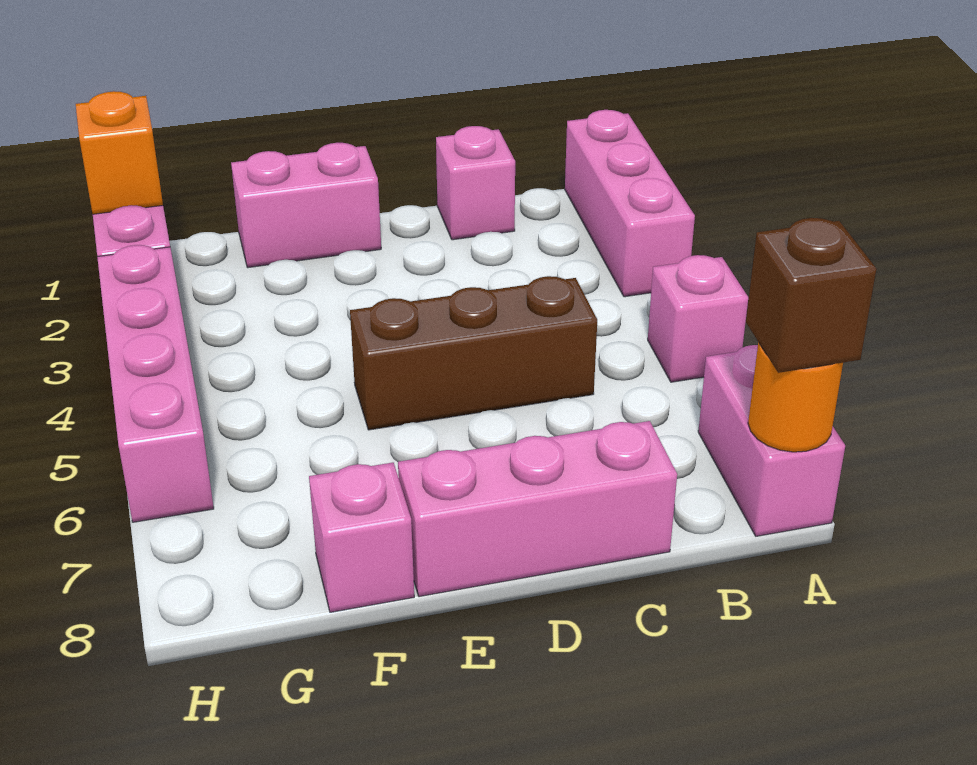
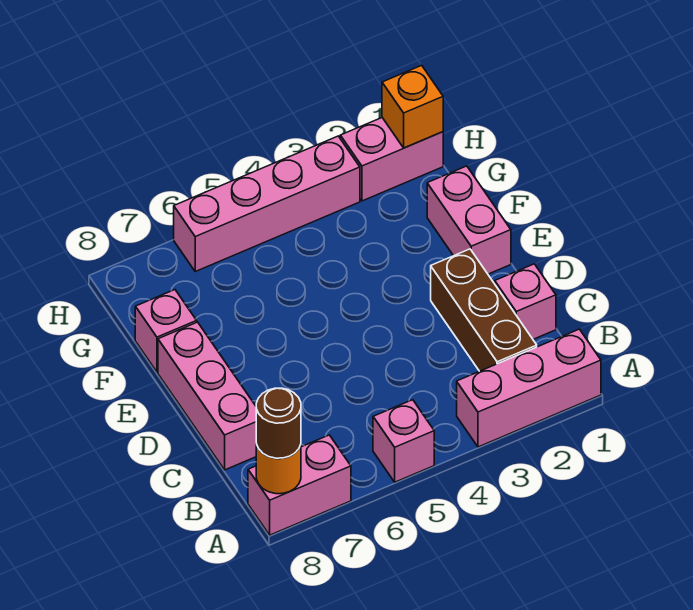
brown brick A8 level 3 -> brown round brick A8 level 3
brown brick C5:E5 level 1 -> brown brick B2:D2 level 1

